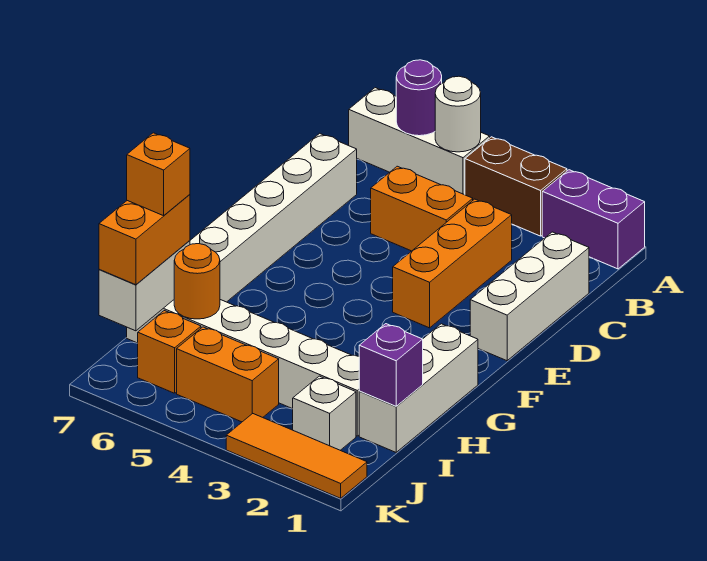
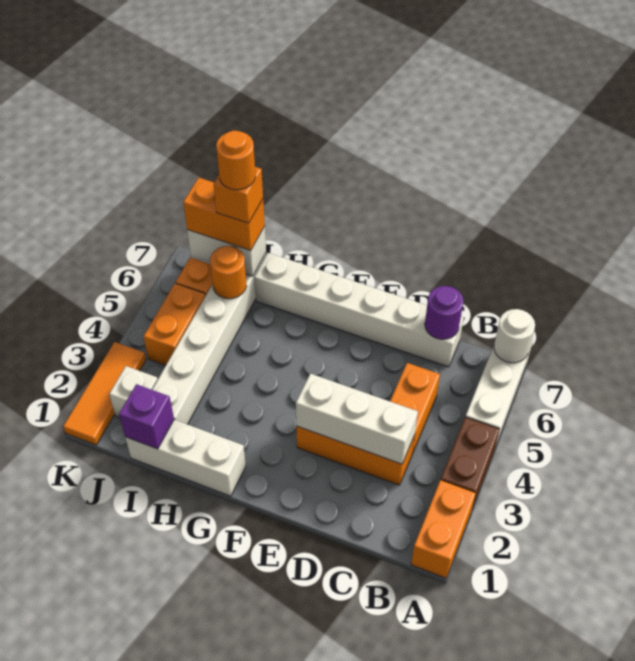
purple brick A1:A2 level 1 -> orange brick A1:A2 level 1
white round brick A5 level 2 -> white round brick A7 level 2
purple round brick A6 level 2 -> purple round brick C7 level 2
white brick C1:E1 level 1 -> white brick C3:E3 level 2
none -> orange round brick I7 level 5

